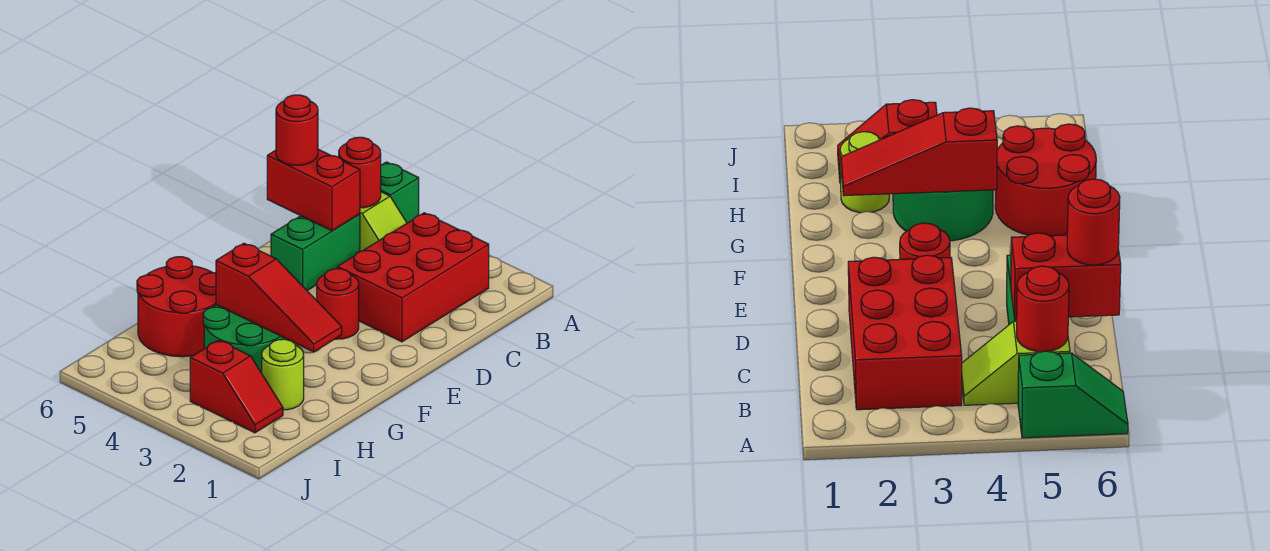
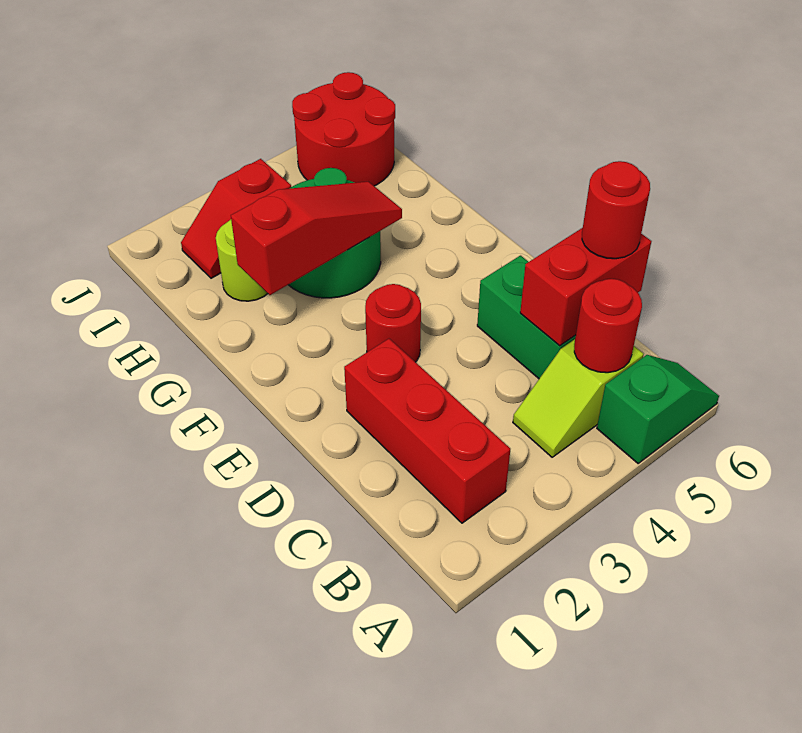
red brick B2:D3 level 1 -> red brick B2:D2 level 1
red slope G2:G4 level 2 top 4 -> red slope G2:G4 level 2 top 2
red round brick G5:H6 level 1 -> red round brick I5:J6 level 1

